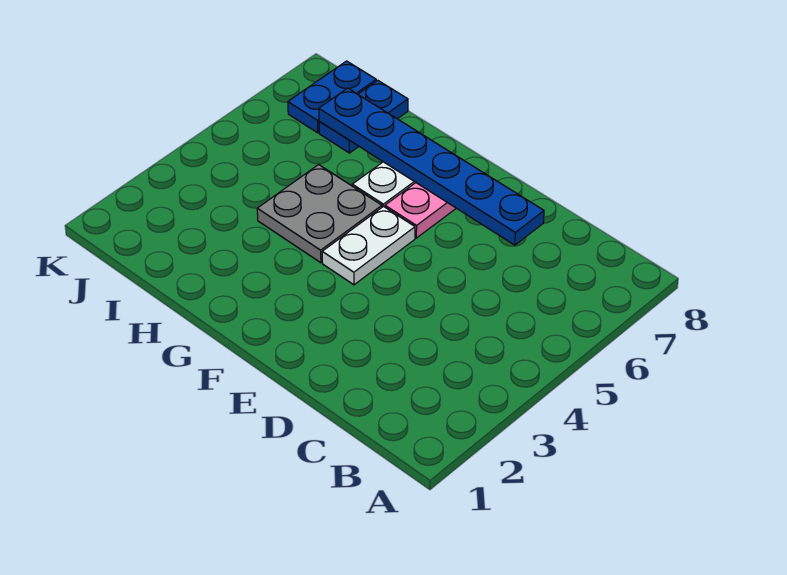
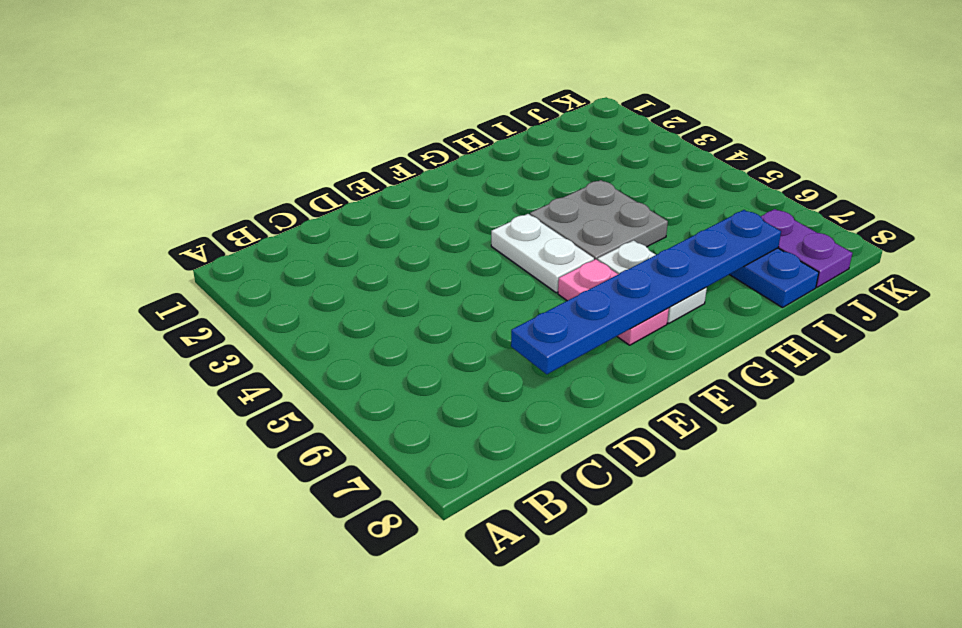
blue plate J7:J8 level 1 -> purple plate J7:J8 level 1

